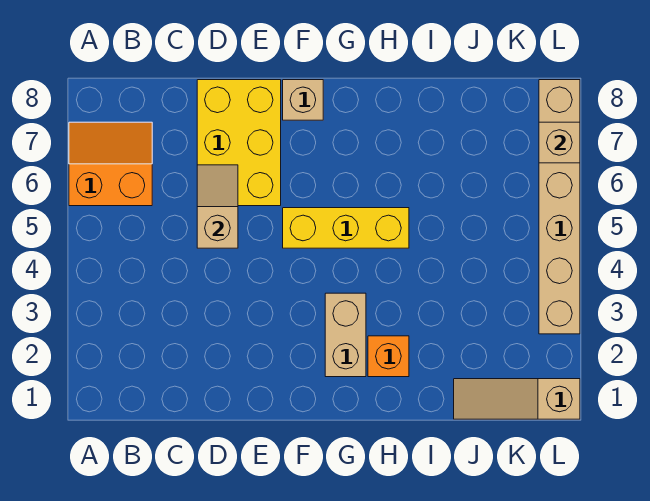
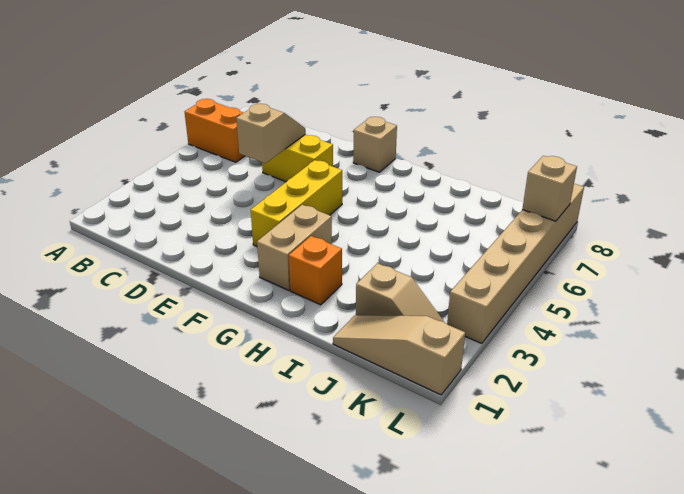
yellow brick D6:E8 level 1 -> yellow brick D6:E6 level 1
yellow brick F5:H5 level 1 -> yellow brick F3:F5 level 1
none -> tan slope J2:K2 level 1 top J

